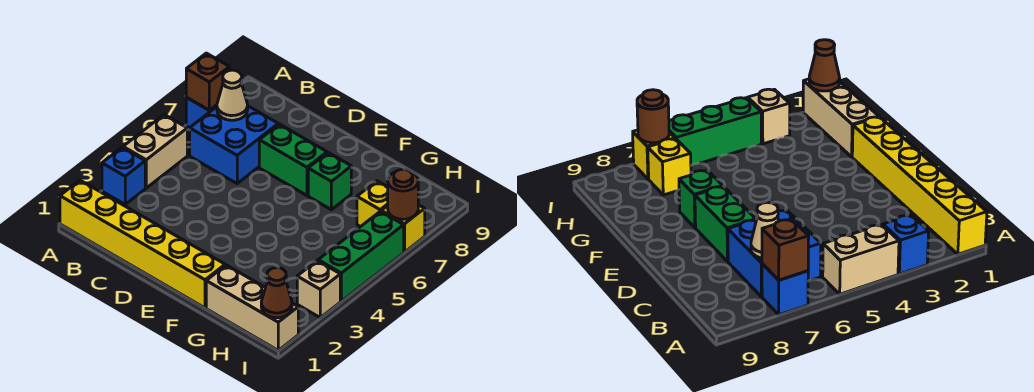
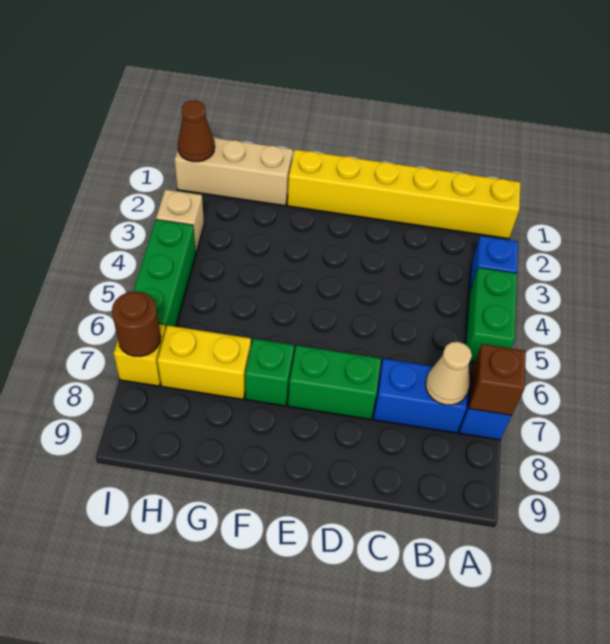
tan brick A4:A5 level 1 -> green brick A4:A5 level 1
blue brick B6:C7 level 1 -> blue brick B7:C7 level 1
yellow brick H7 level 1 -> yellow brick G7:H7 level 1

